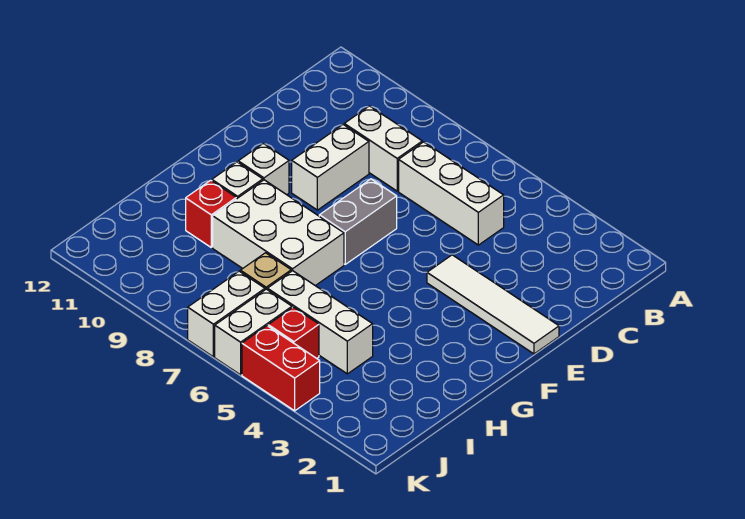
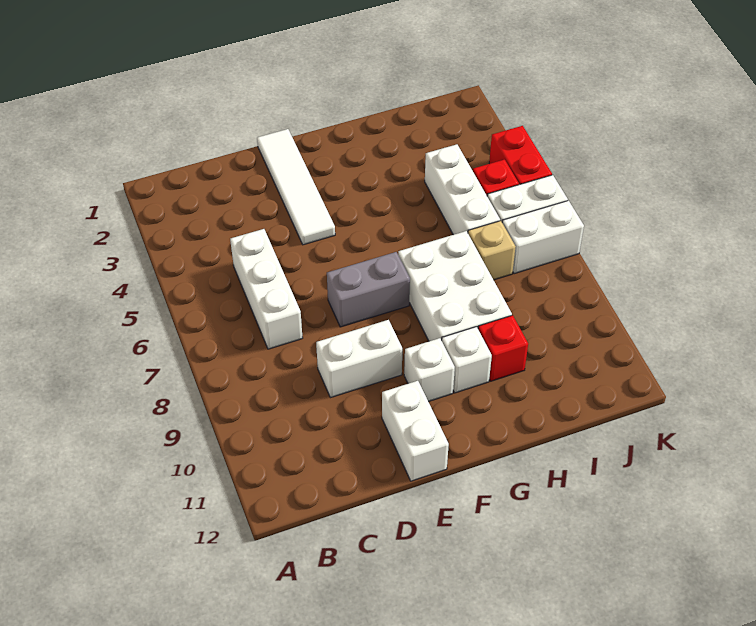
white brick C8:C9 level 1 -> white brick E11:E12 level 1

